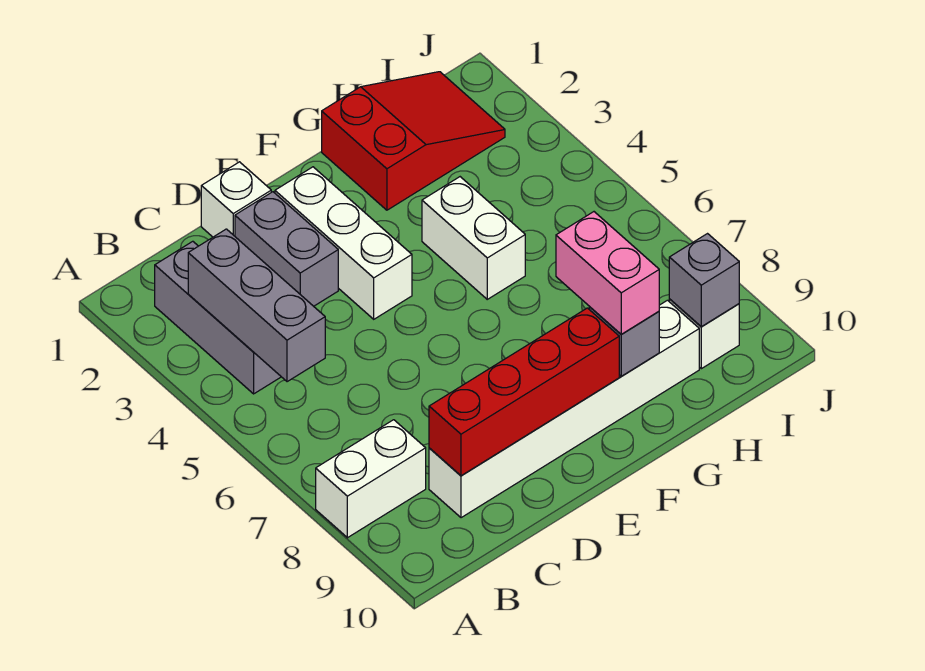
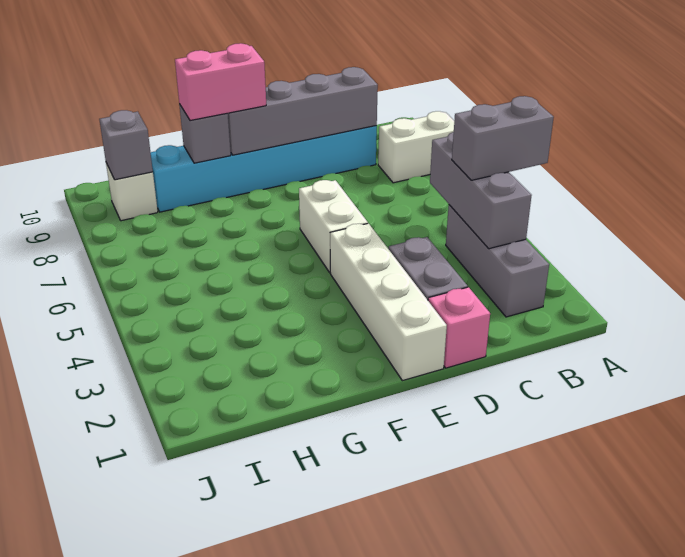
none -> grey brick A4:B4 level 3
white brick C9:H9 level 1 -> cyan brick C9:H9 level 1
red brick C9:F9 level 2 -> grey brick C9:F9 level 2
white brick D1 level 1 -> pink brick D1 level 1
white brick E2:E4 level 1 -> white brick E1:E4 level 1
red slope G1:I2 level 1 top G -> none
white brick G4:G5 level 1 -> white brick E5:E6 level 1
pink brick G8:G9 level 3 -> pink brick F9:G9 level 3

